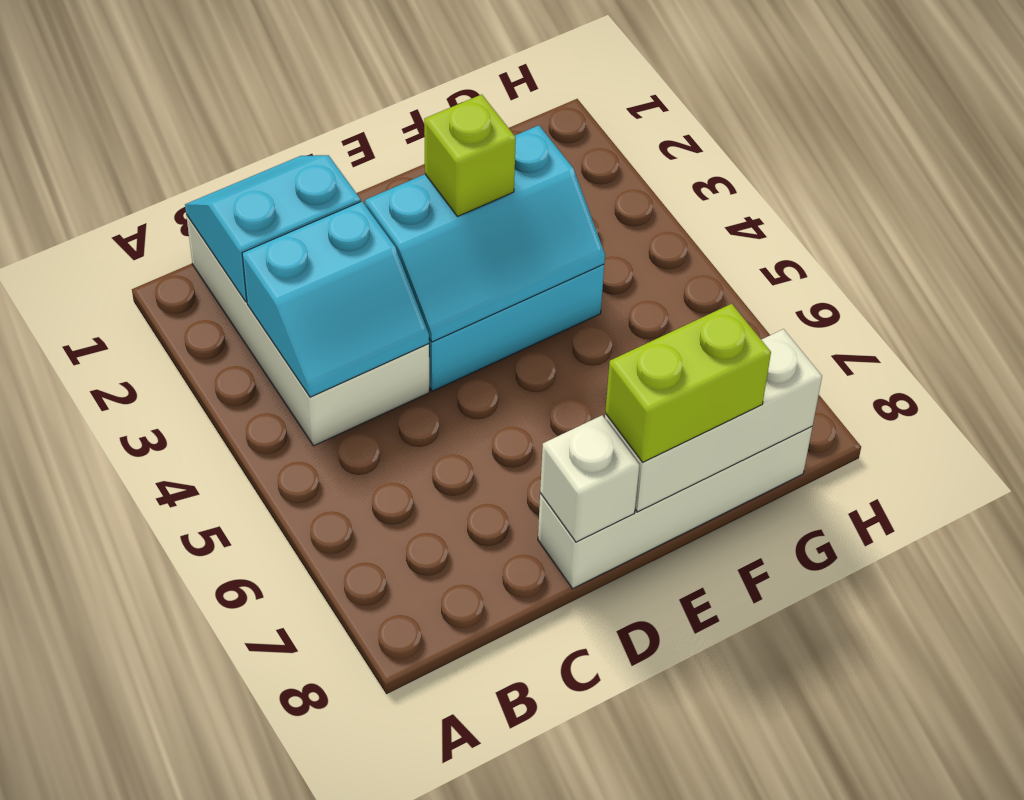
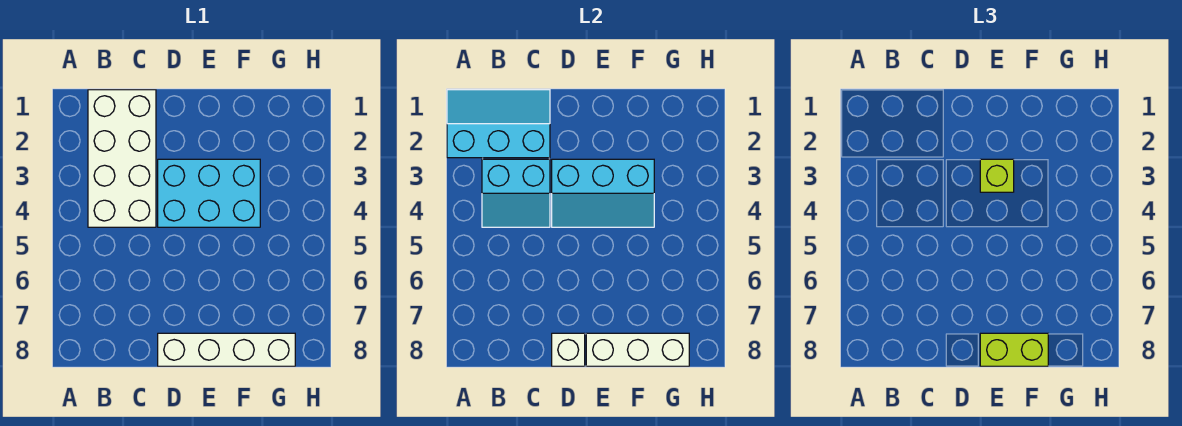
cyan slope B1:C2 level 2 top 2 -> cyan slope A1:C2 level 2 top 2

